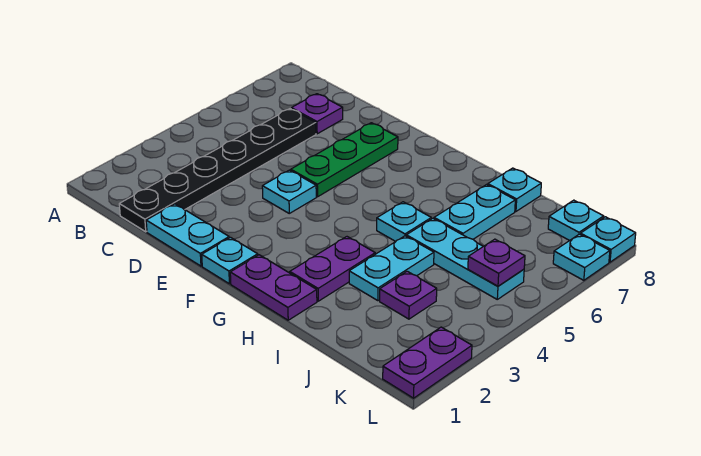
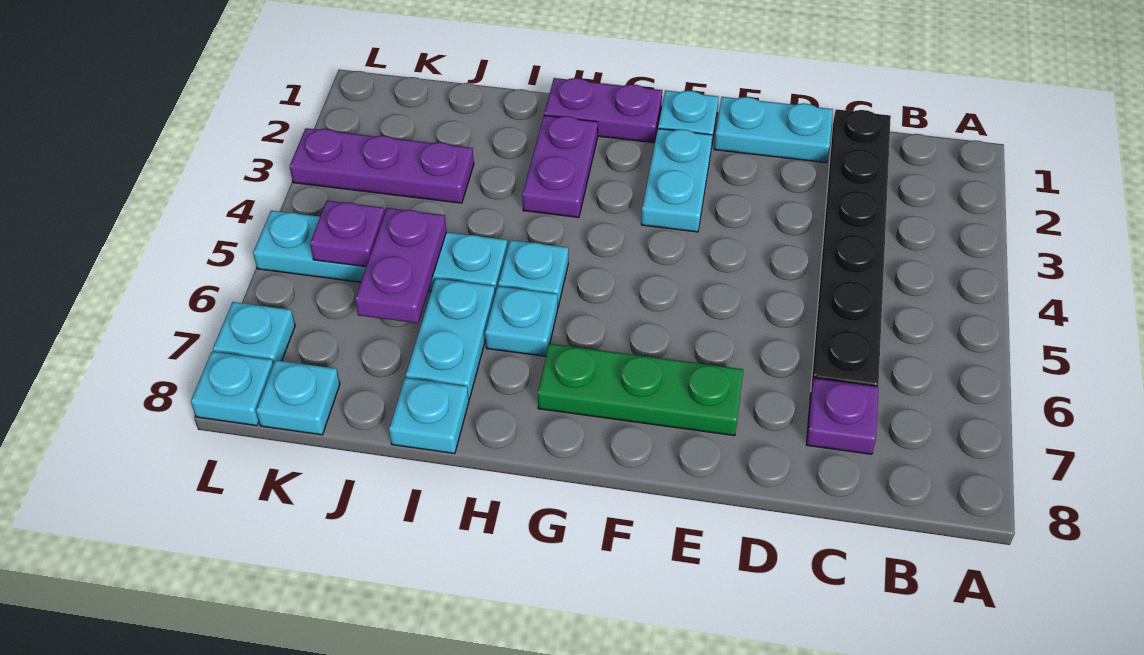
cyan plate E4 level 1 -> cyan plate H6 level 1
green plate E5:E7 level 1 -> green plate E7:G7 level 1
cyan plate I3:I4 level 1 -> cyan plate F2:F3 level 1
cyan plate I5:K5 level 1 -> cyan plate I5:L5 level 1
purple plate J3 level 1 -> purple plate J3:L3 level 1
purple plate L1:L2 level 1 -> purple plate J5:J6 level 2

